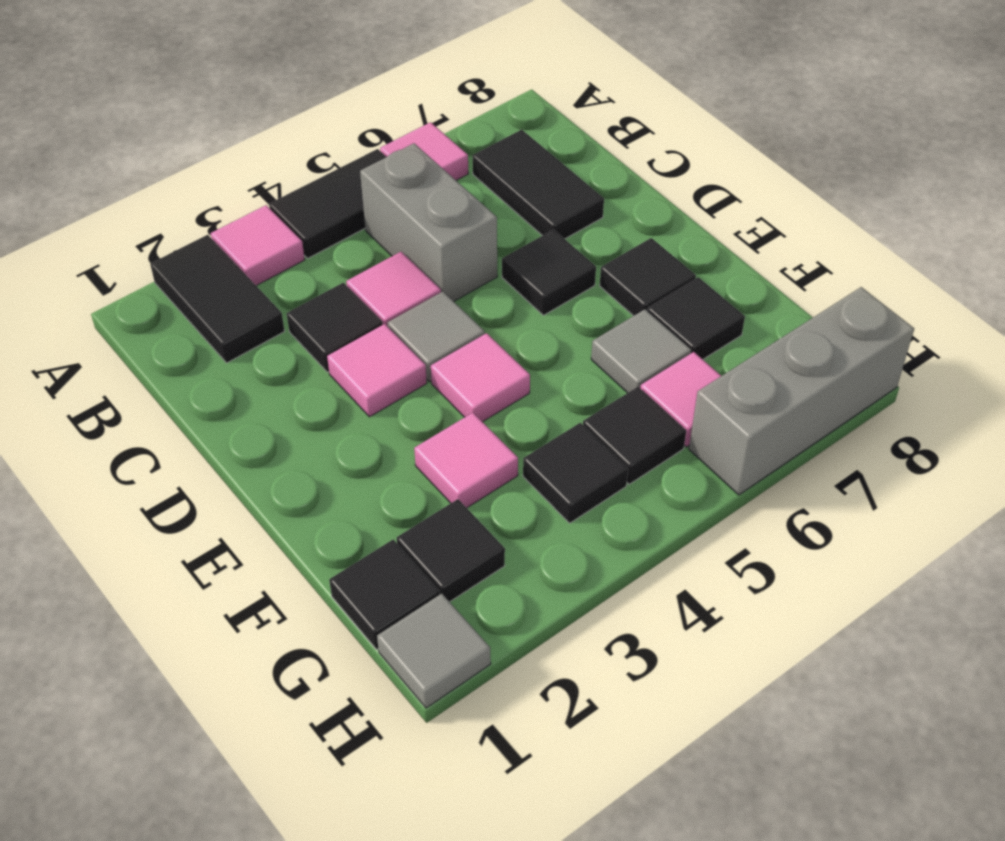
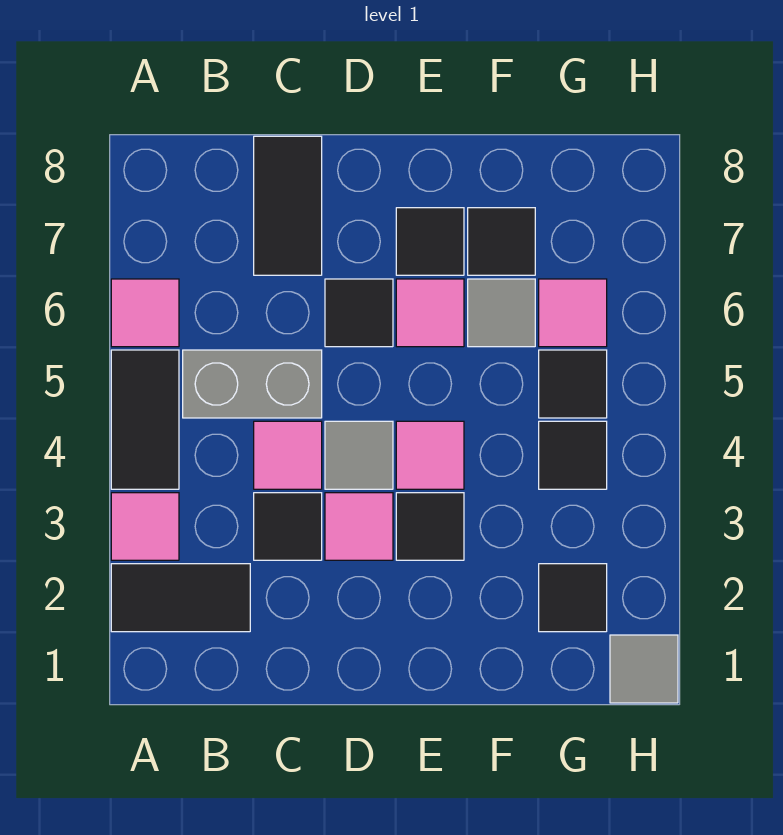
black tile B7:C7 level 1 -> black tile C7:C8 level 1
pink tile F3 level 1 -> pink tile E6 level 1
black tile G1 level 1 -> black tile E3 level 1
grey brick H6:H8 level 1 -> none

